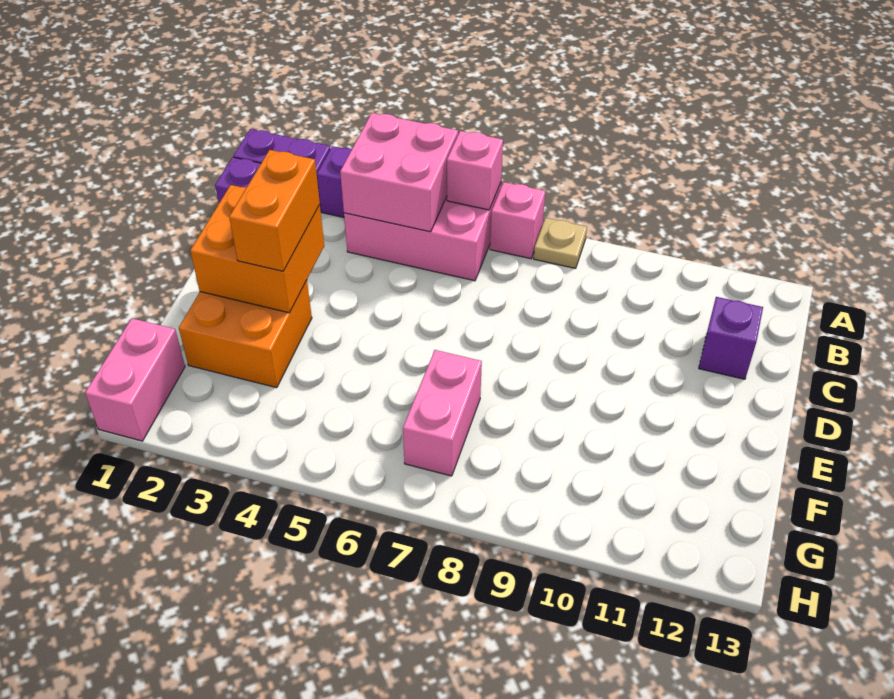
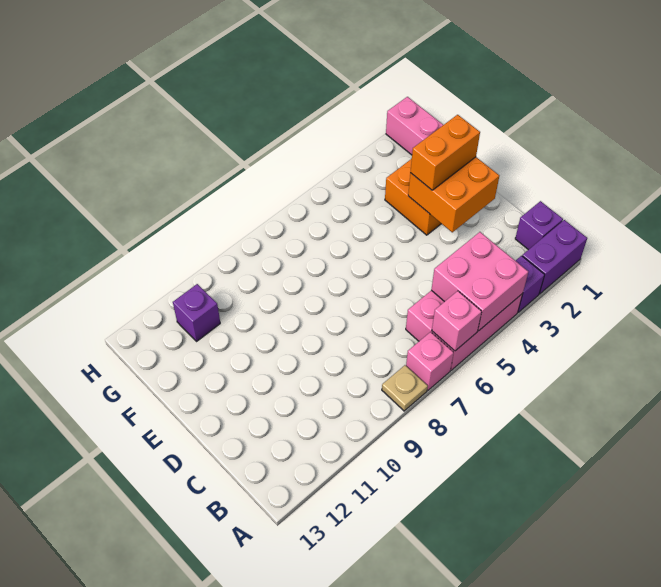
purple brick C12 level 1 -> purple brick G11 level 1
orange brick D3:E3 level 3 -> orange brick E2:E3 level 3
pink brick F7:G7 level 1 -> none

